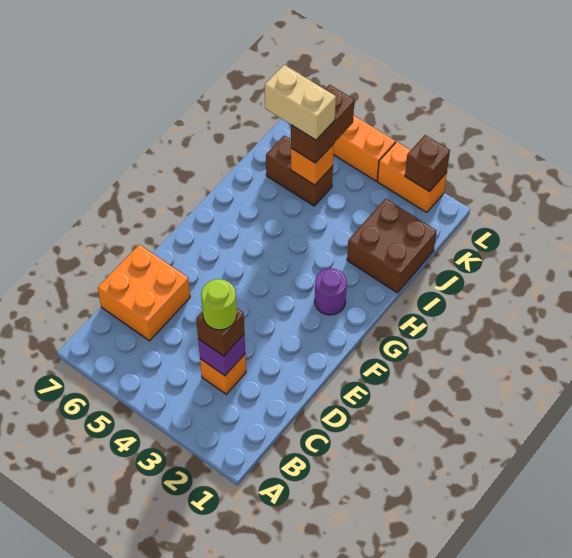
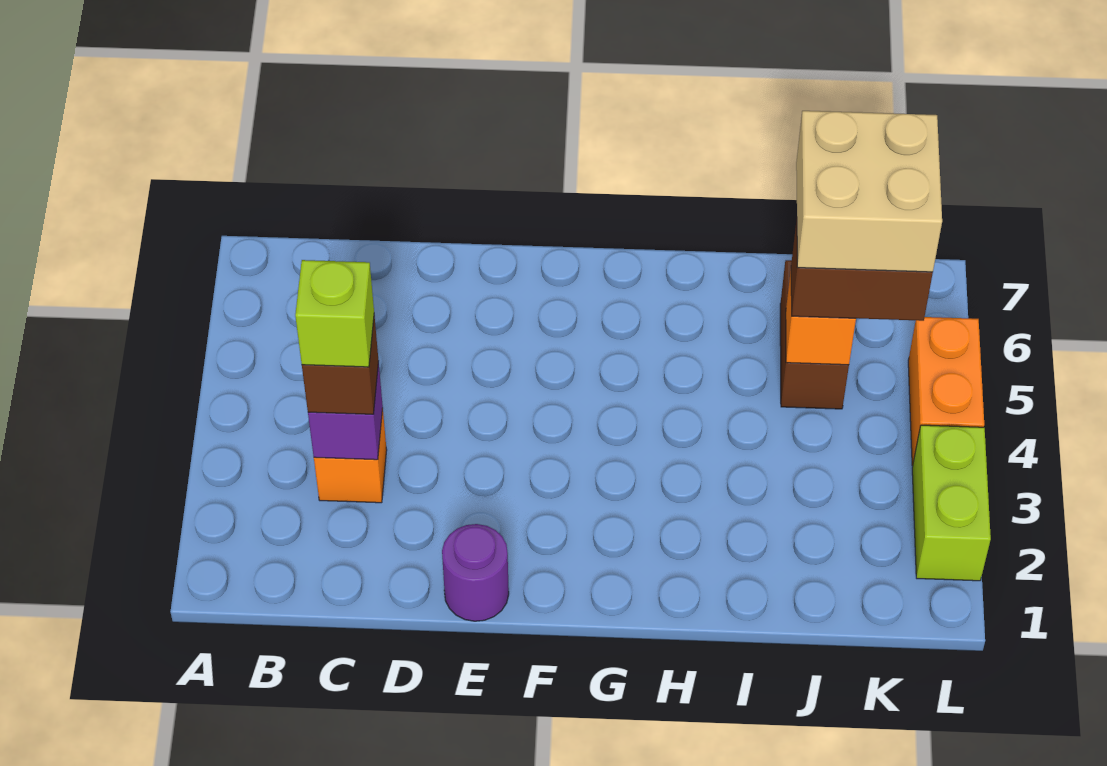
lime round brick C3 level 4 -> lime brick C3 level 4
orange brick C6:D7 level 1 -> none
purple round brick G2 level 1 -> purple round brick E1 level 1
brown brick I1:J2 level 1 -> none
tan brick J5:J6 level 4 -> tan brick J5:K6 level 4
orange brick L2:L3 level 1 -> lime brick L2:L3 level 1
brown brick L2 level 2 -> none

